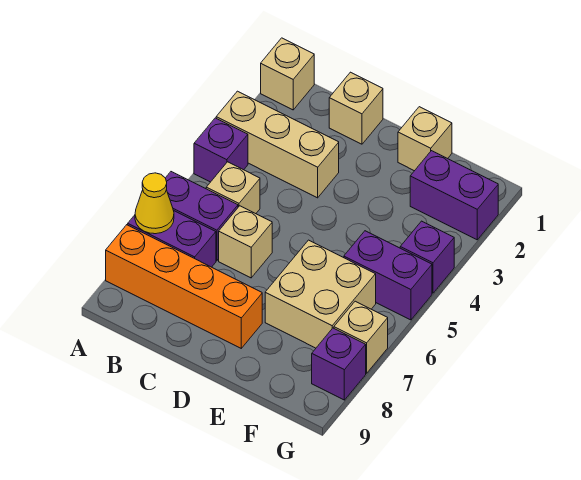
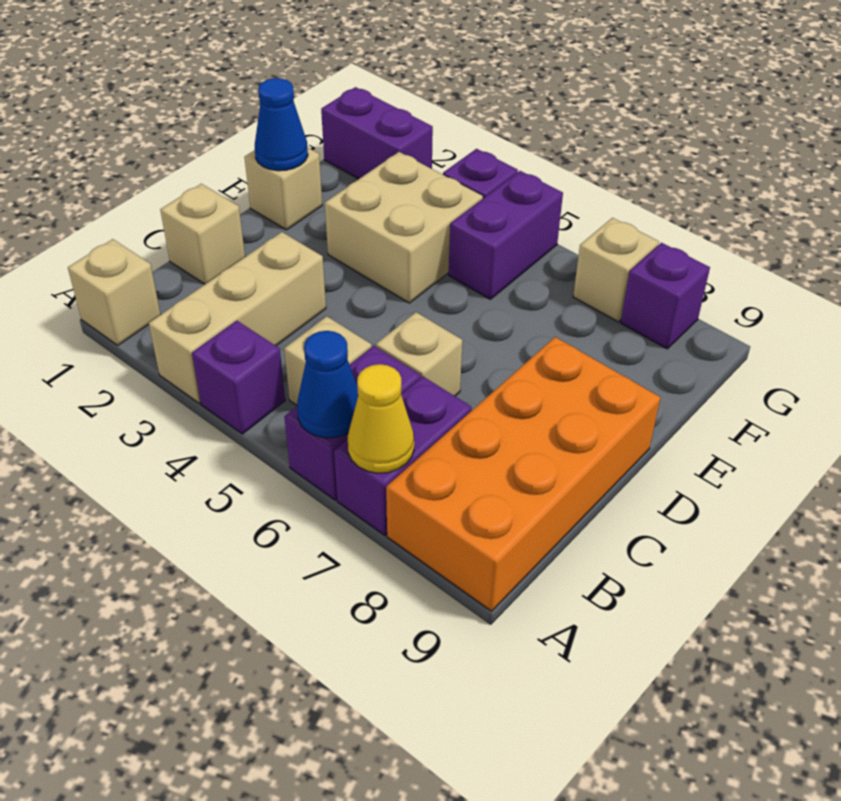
none -> blue cone A6 level 2
orange brick A8:D8 level 1 -> orange brick A8:D9 level 1
none -> blue cone E1 level 2
tan brick E6:F7 level 1 -> tan brick E3:F4 level 1
purple brick F2:G2 level 1 -> purple brick G1:G2 level 1

